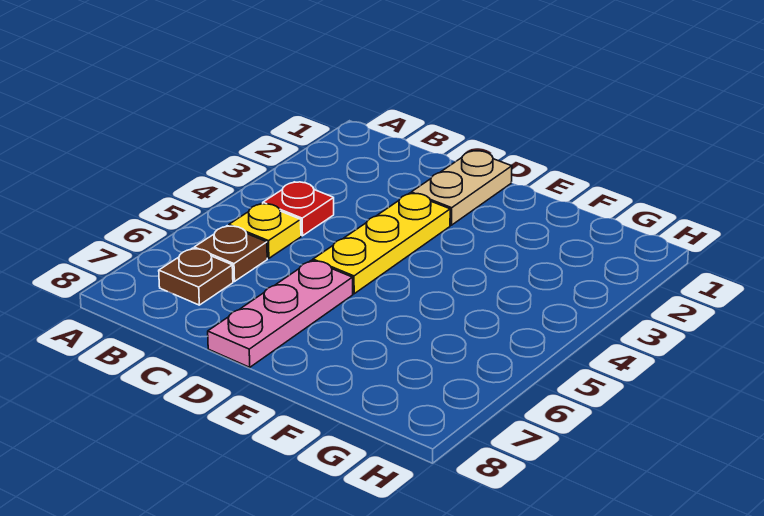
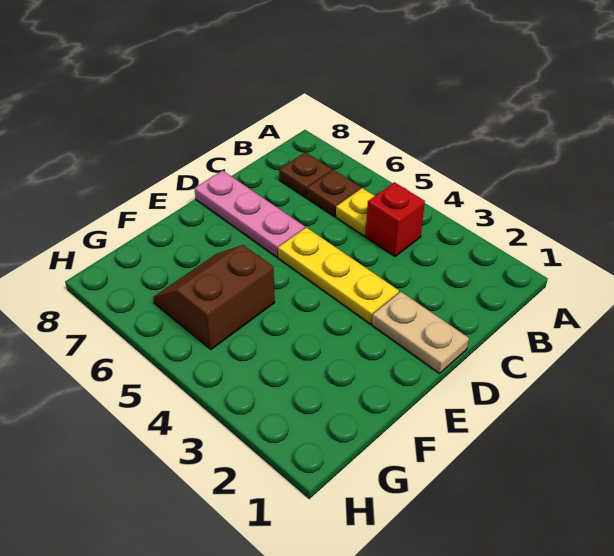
red plate B4 level 1 -> red brick B4 level 1
none -> brown slope F5:G6 level 1 top 5

